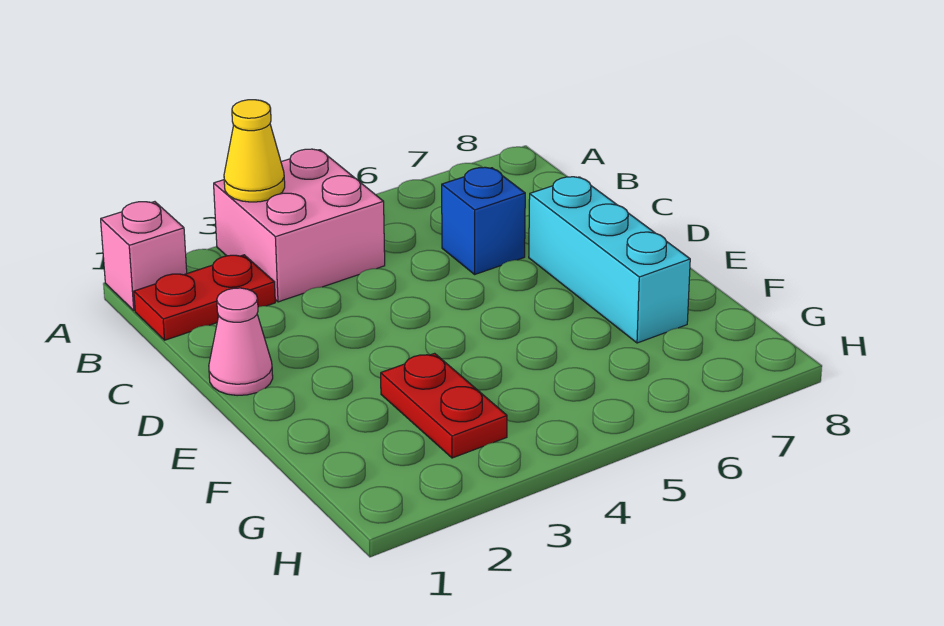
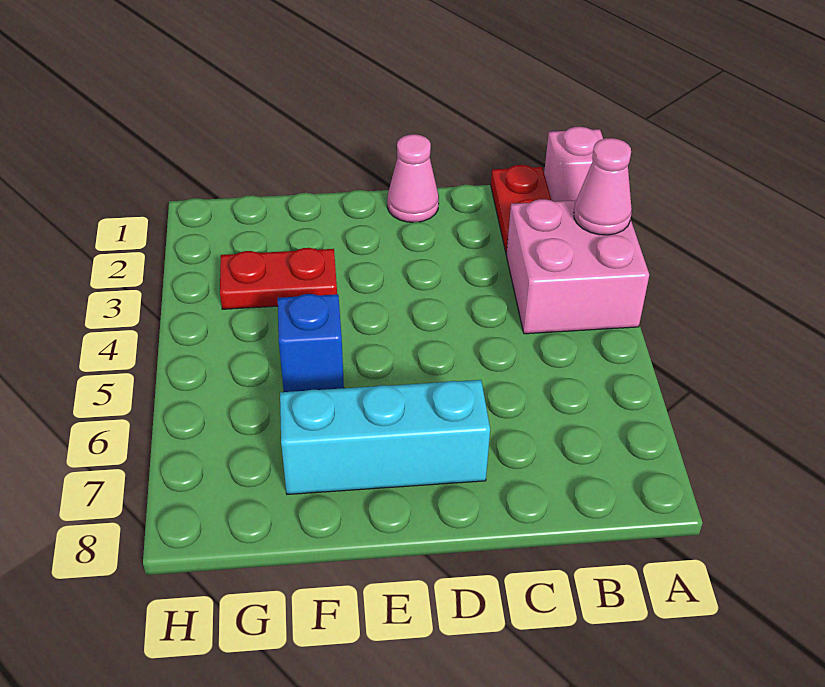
yellow cone A3 level 2 -> pink cone A3 level 2
blue brick C6 level 1 -> blue brick F5 level 1

